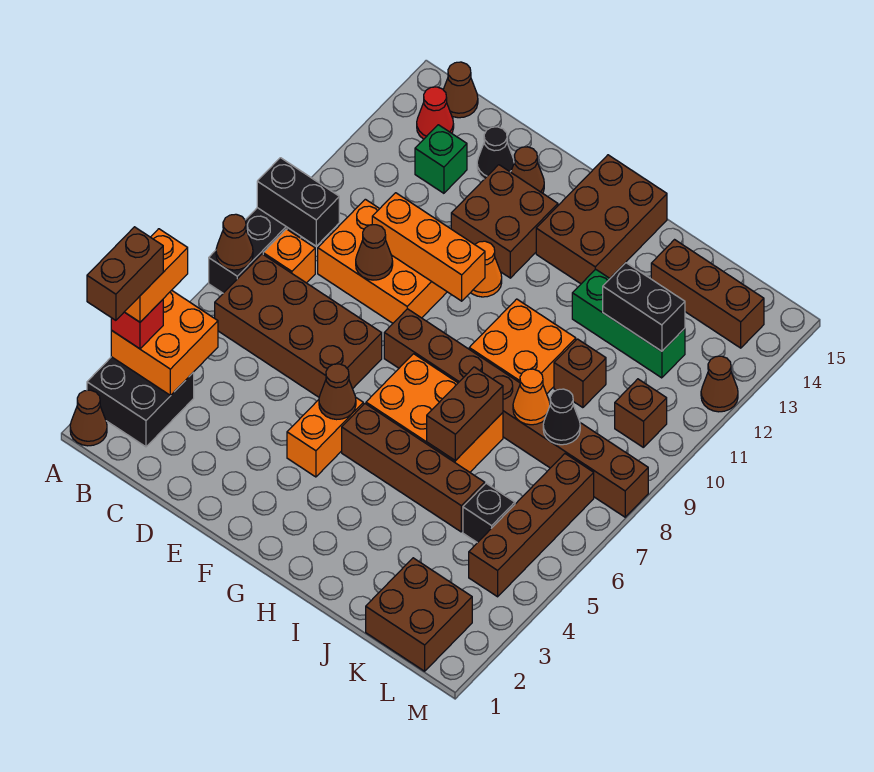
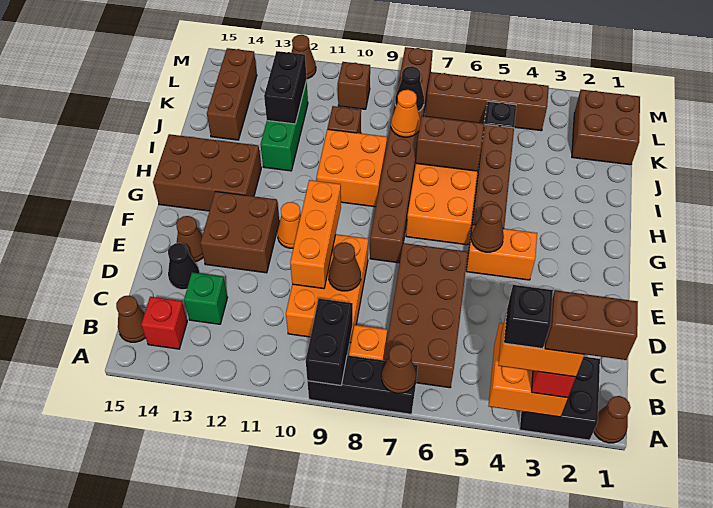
none -> black brick A4 level 5
red cone B14 level 1 -> red brick B14 level 1

